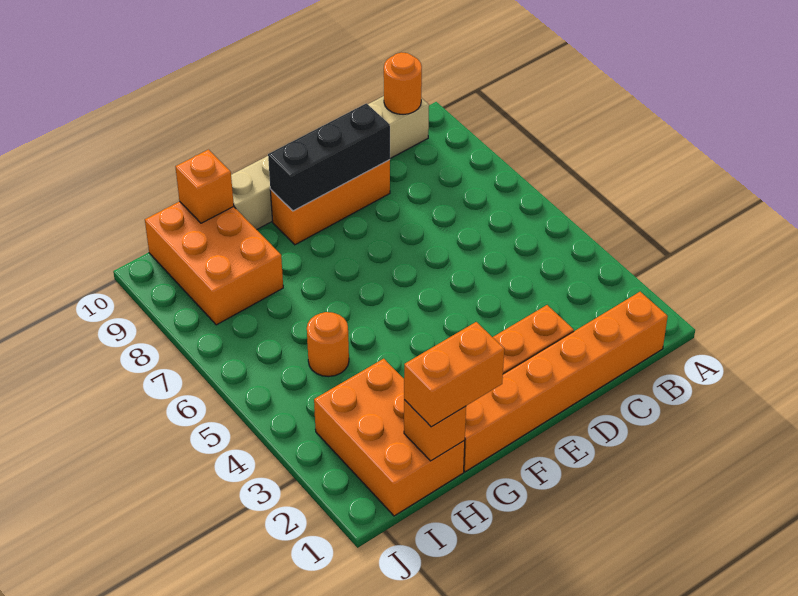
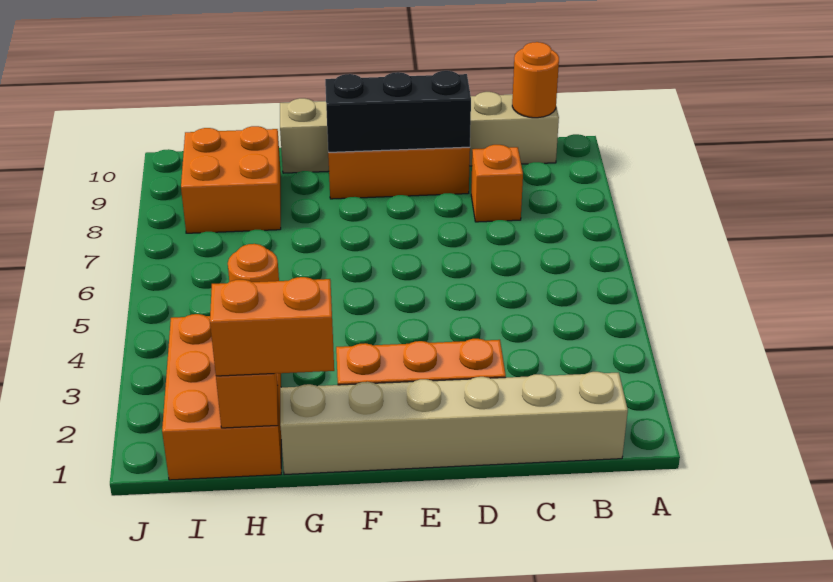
orange brick B1:G1 level 1 -> tan brick B1:G1 level 1
orange brick H8:I10 level 1 -> orange brick H8:I9 level 1
orange brick H10 level 2 -> orange brick C8 level 1

